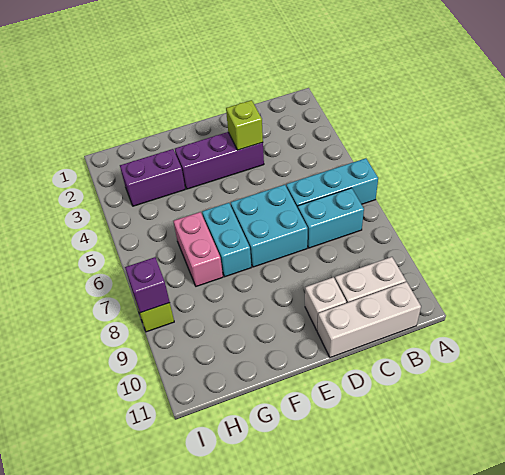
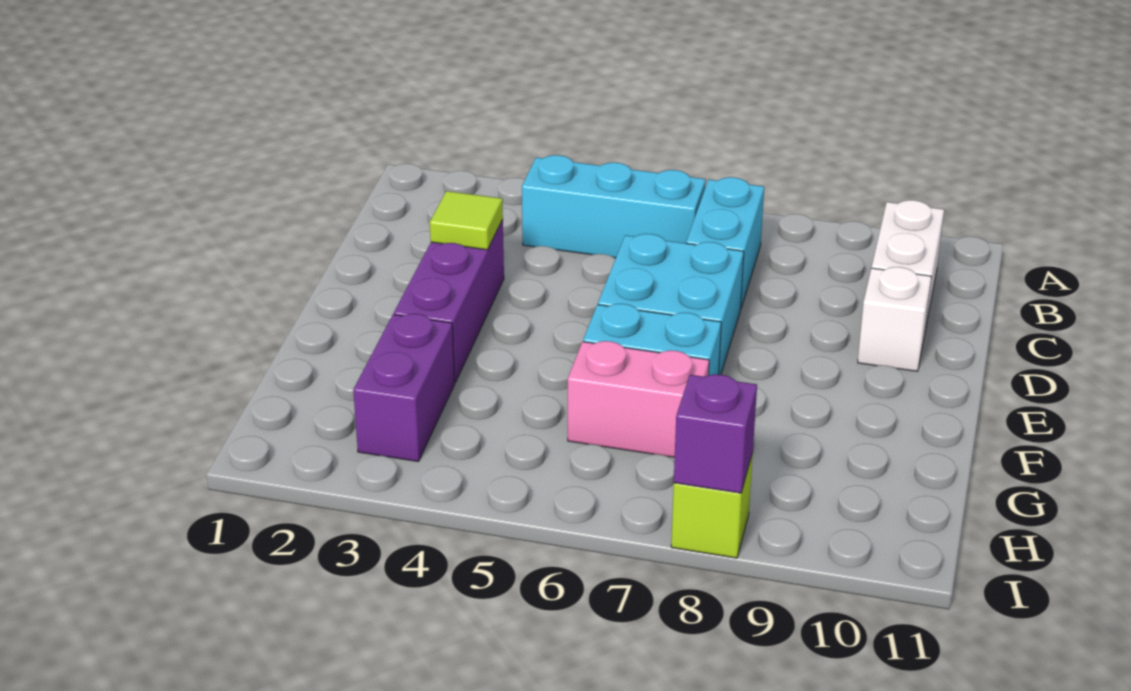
cyan brick A6:C6 level 1 -> cyan brick B4:B6 level 1
white brick B11:D11 level 1 -> none
lime brick D3 level 2 -> lime tile D3 level 2

